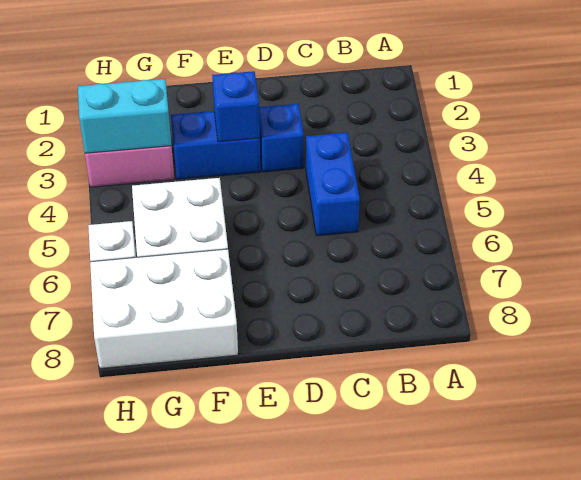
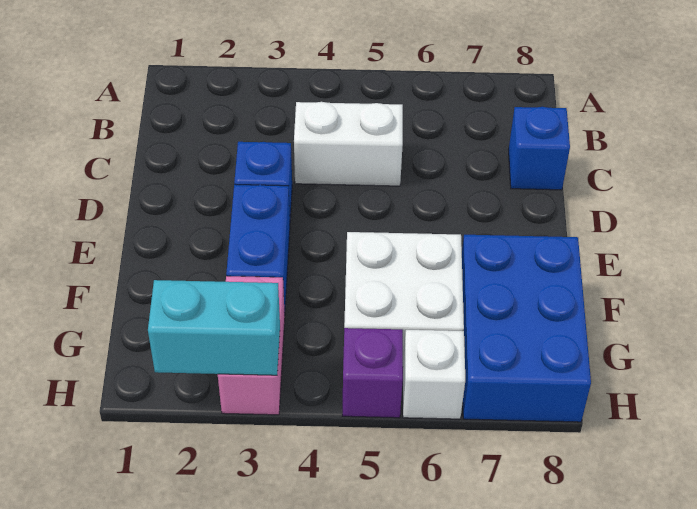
blue brick C4:C5 level 1 -> white brick C4:C5 level 1
blue brick E3 level 2 -> blue brick C8 level 1
white brick F7:H8 level 1 -> blue brick F7:H8 level 1
cyan brick G3:H3 level 2 -> cyan brick H2:H3 level 2
none -> purple brick H5 level 1

